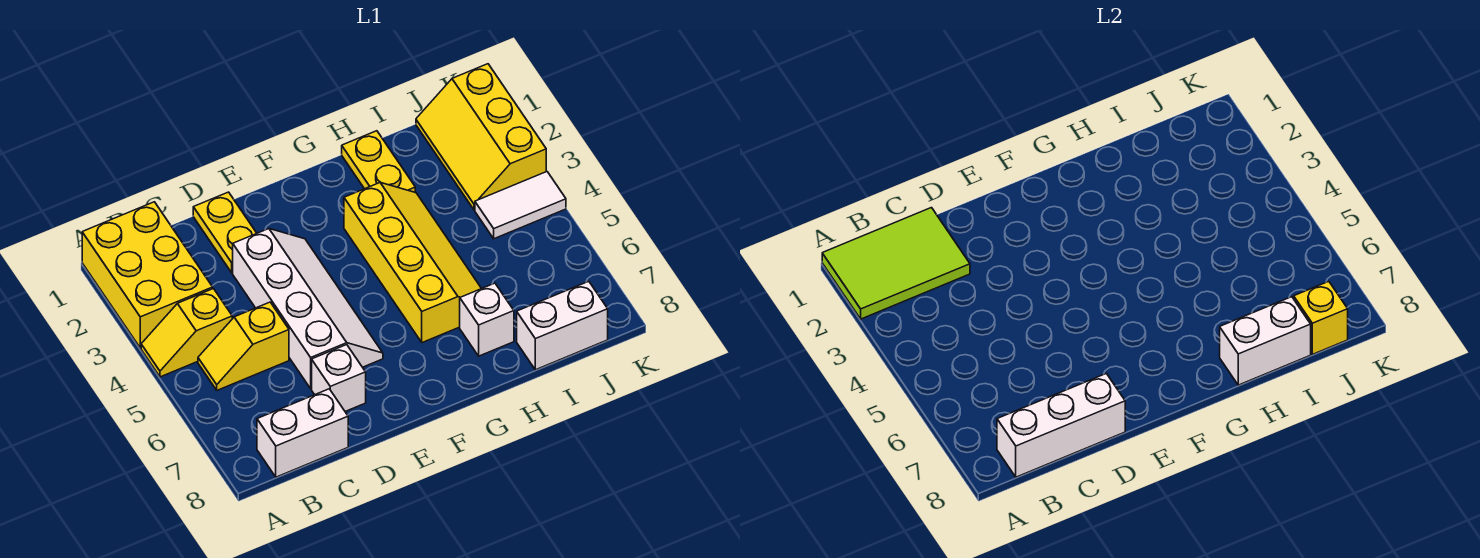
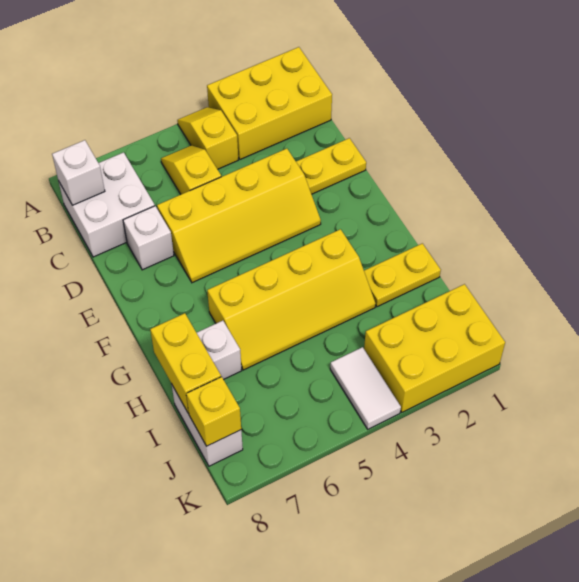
lime tile A1:C2 level 2 -> none
white brick B8:C8 level 1 -> white brick B7:C8 level 1
white brick B8:D8 level 2 -> white brick B8 level 2
white slope D3:E6 level 1 top D -> yellow slope D3:E6 level 1 top D
white brick H8:I8 level 2 -> yellow brick H8:I8 level 2
yellow slope J1:K3 level 1 top K -> yellow brick J1:K3 level 1

